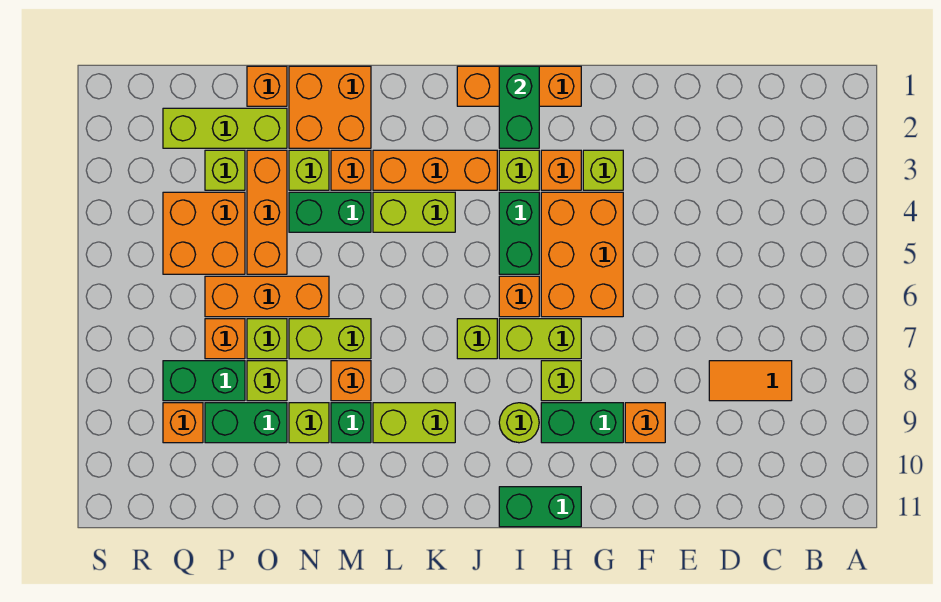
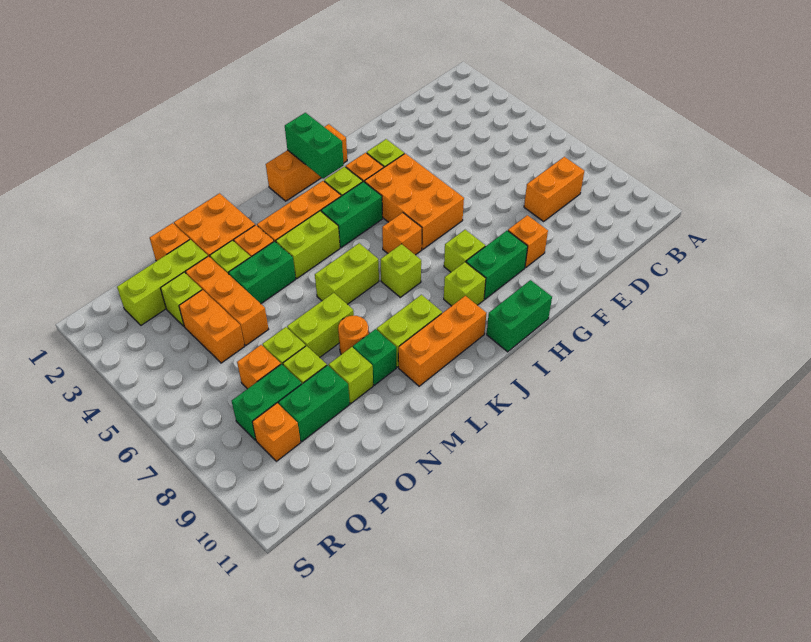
orange tile C8:D8 level 1 -> orange brick C8:D8 level 1
lime brick H7:I7 level 1 -> lime brick K6:L6 level 1
green brick I4:I5 level 1 -> green brick I4:J4 level 1
lime round brick I9 level 1 -> lime brick I9 level 1
orange brick M8 level 1 -> orange round brick M8 level 1
orange brick N6:P6 level 1 -> orange brick J10:L10 level 1
orange brick P4:Q5 level 1 -> orange brick P4:P5 level 1

